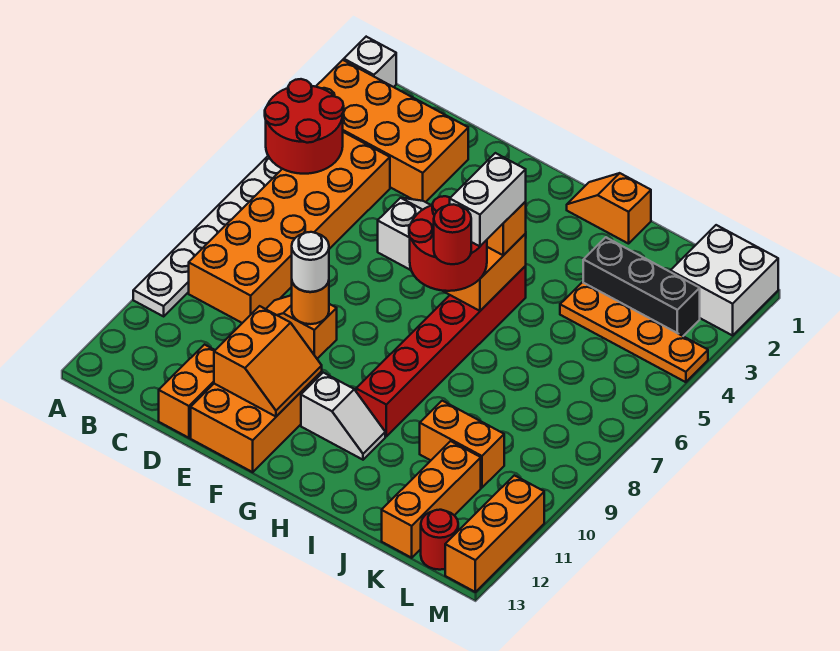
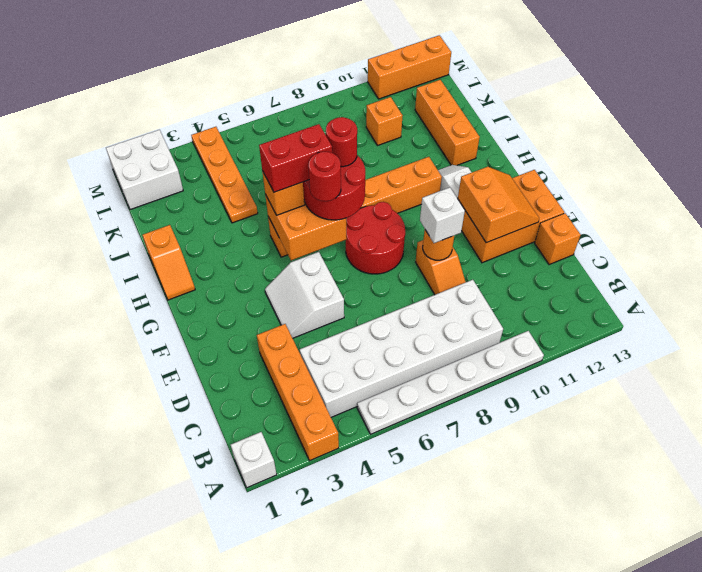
orange brick A2:D3 level 1 -> orange brick A3:D3 level 1
red round brick A4:B5 level 2 -> red round brick F7:G8 level 1
orange brick B4:C9 level 1 -> white brick B4:C9 level 1
orange brick D12:D13 level 1 -> orange brick D13 level 1
white round brick E9 level 3 -> white brick E9 level 3
orange slope E11:F12 level 2 top E -> orange slope E11:F12 level 2 top 11
red brick H5:H10 level 1 -> orange brick H5:H10 level 1
white brick H5:H6 level 4 -> red brick H5:H6 level 4
black brick J3:L3 level 1 -> none
orange brick J10:K10 level 1 -> orange brick K10 level 1
orange brick K11:K13 level 1 -> orange brick I12:K12 level 1
red round brick L13 level 1 -> red round brick G6 level 4

